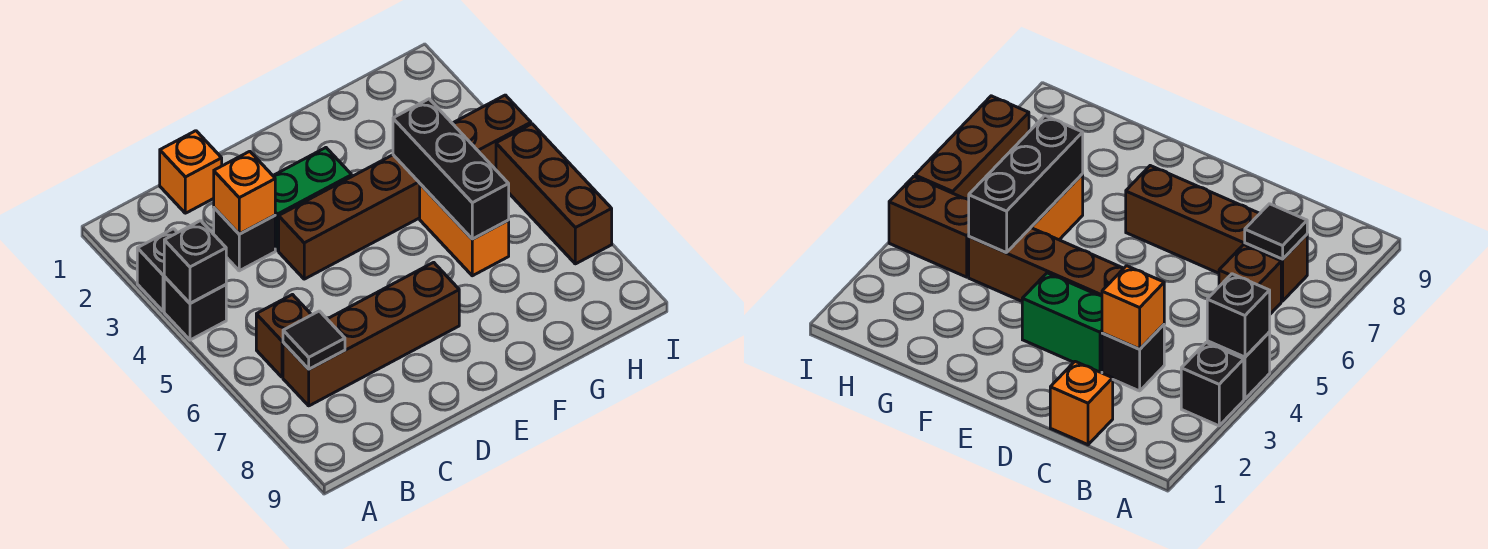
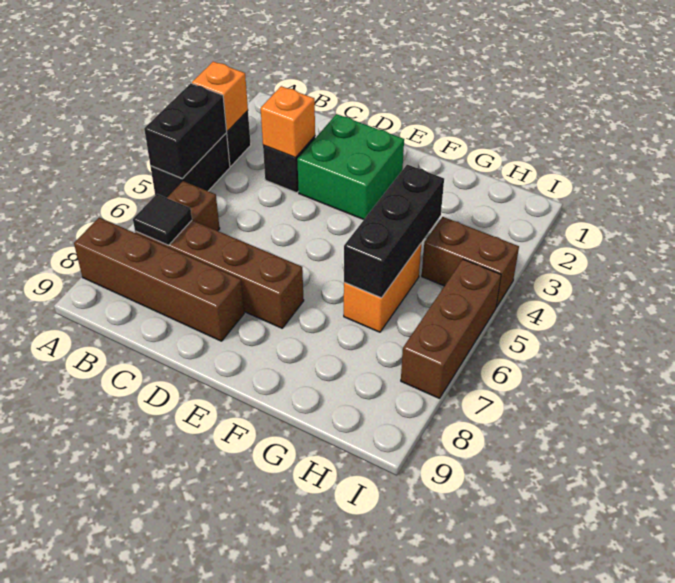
black brick A4 level 1 -> black brick A4:A5 level 1
black brick A4 level 2 -> black brick A4:A5 level 2
orange brick C1 level 1 -> orange brick A3 level 2
green brick D3:E3 level 1 -> green brick D2:E3 level 1
brown brick D4:G4 level 1 -> brown brick A8:D8 level 1

